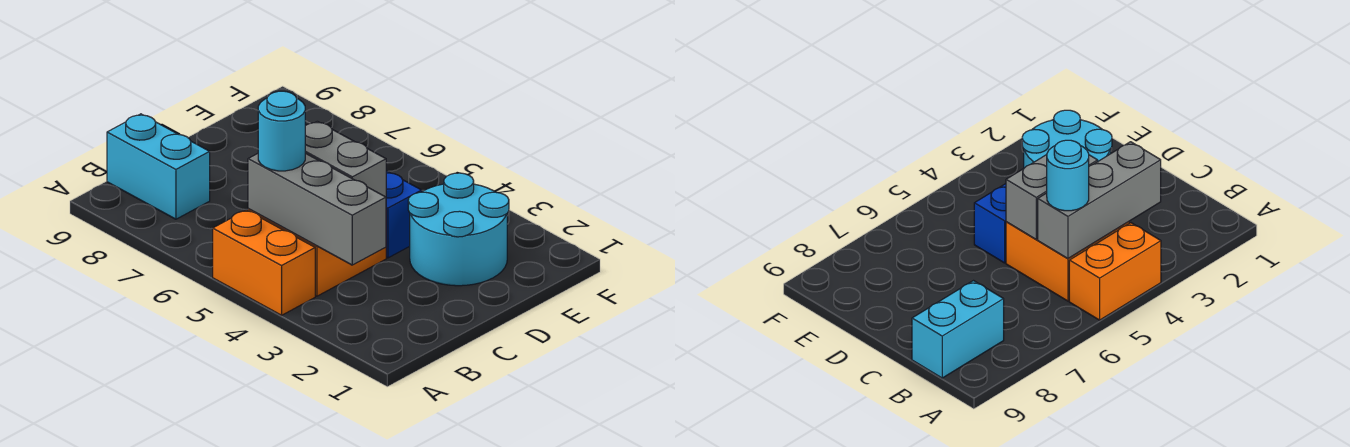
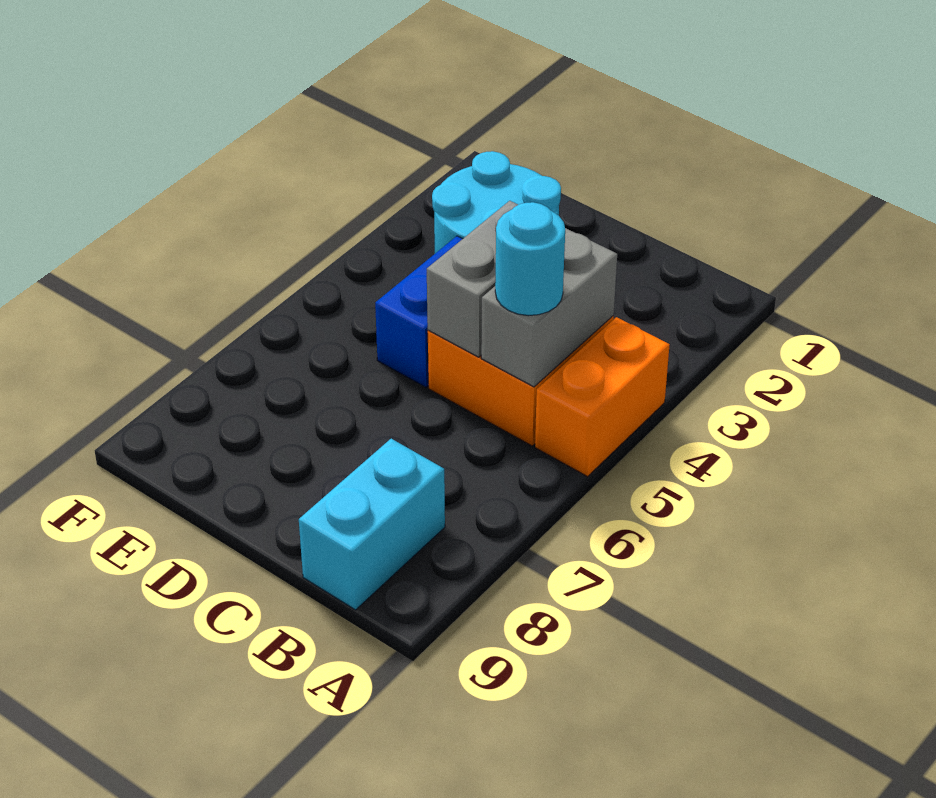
grey brick B3:B5 level 2 -> grey brick B4:B5 level 2

